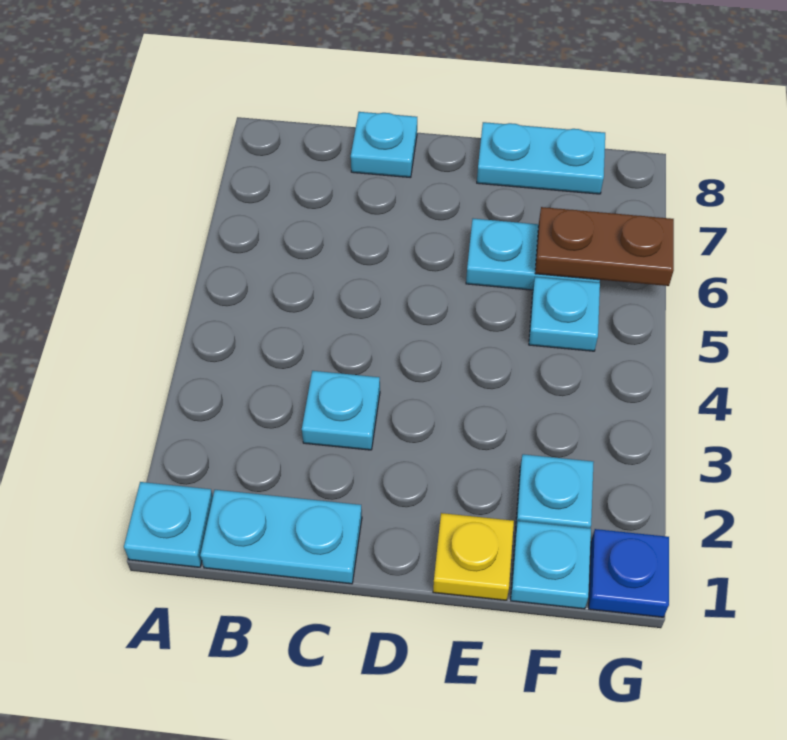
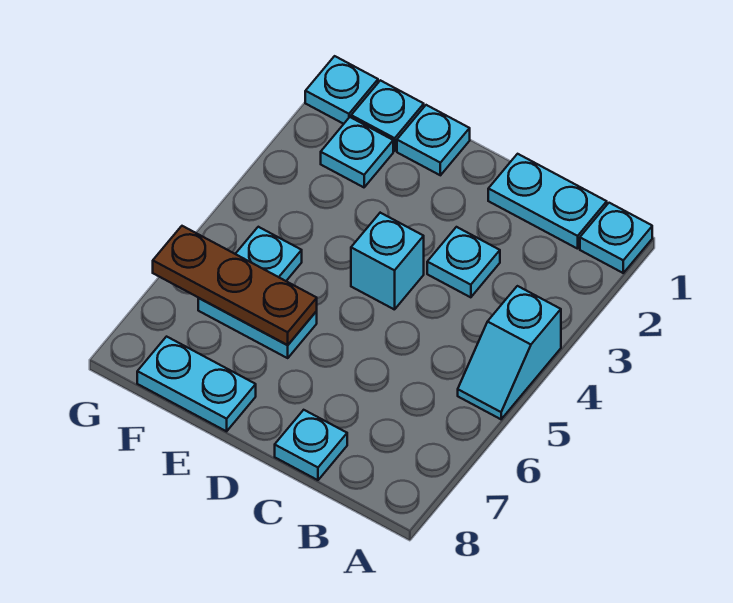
none -> cyan slope A4:A5 level 1 top 4
none -> cyan brick D4 level 1
yellow plate E1 level 1 -> cyan plate E1 level 1
brown plate F6:G6 level 2 -> brown plate E6:G6 level 2
blue plate G1 level 1 -> cyan plate G1 level 1

